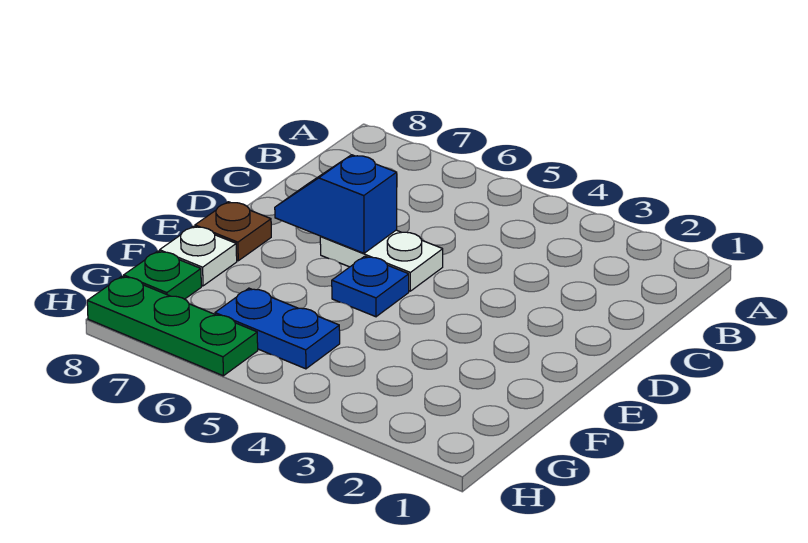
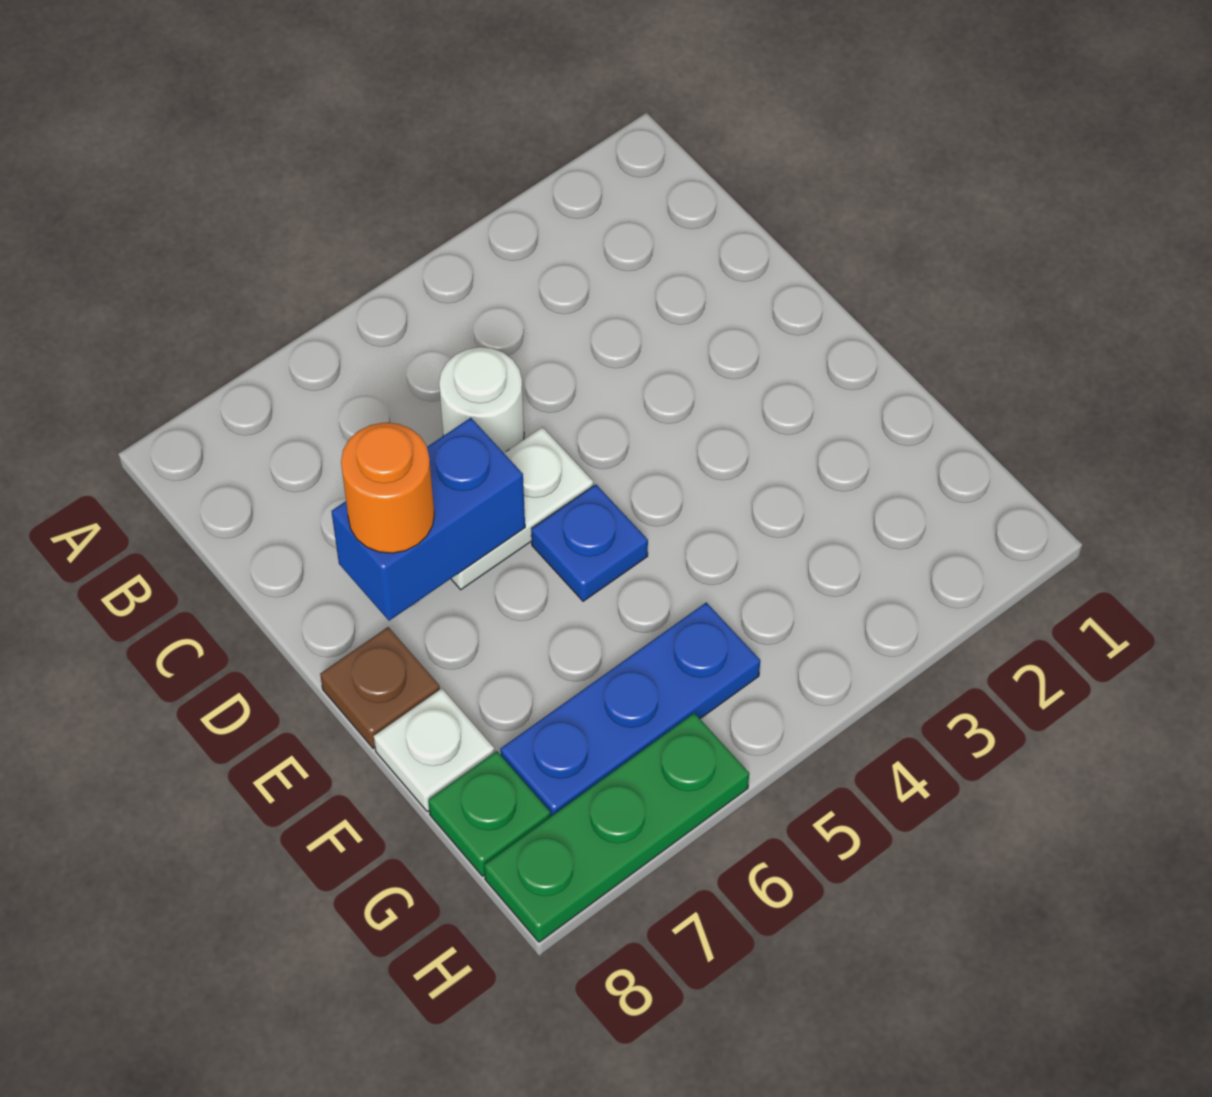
none -> white round brick C5 level 1
blue slope D6:D7 level 2 top 6 -> blue brick D6:D7 level 2
none -> orange round brick D7 level 3
blue plate G5:G6 level 1 -> blue plate G5:G7 level 1

